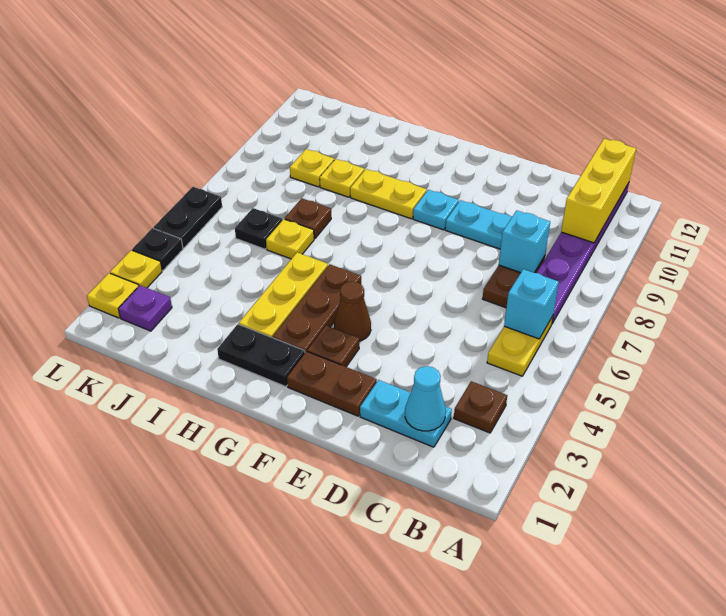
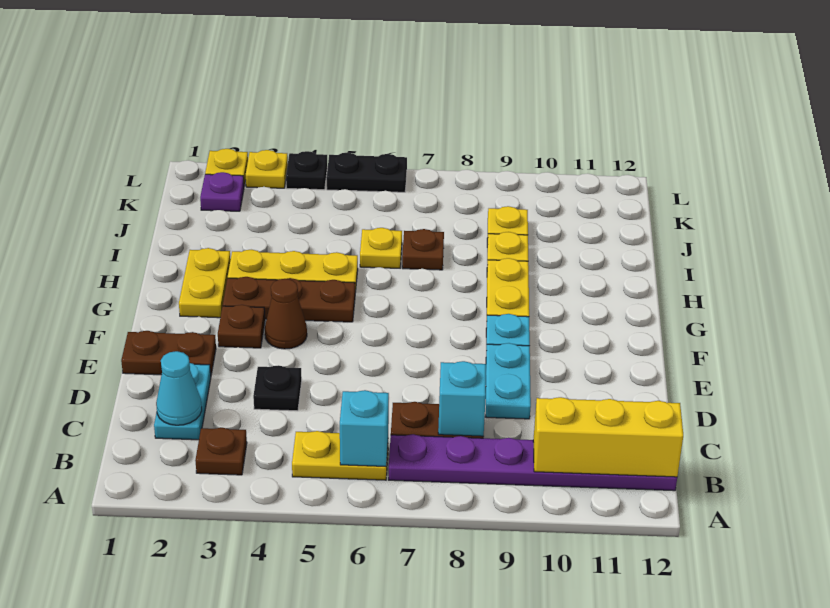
brown plate E2:F2 level 1 -> brown plate E1:E2 level 1
black plate G2:H2 level 1 -> yellow plate G2:H2 level 1
black plate J6 level 1 -> black plate D4 level 1

